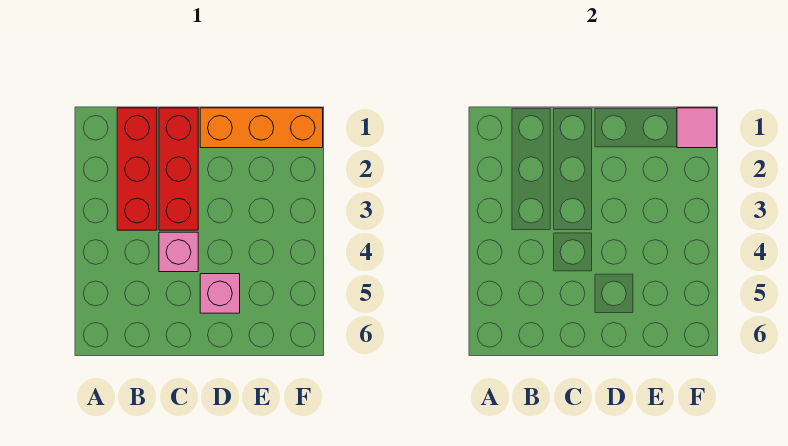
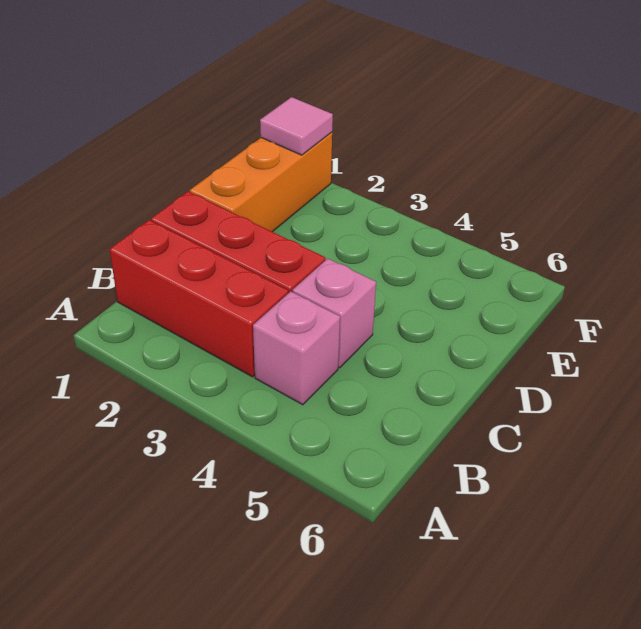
pink brick D5 level 1 -> pink brick B4 level 1

